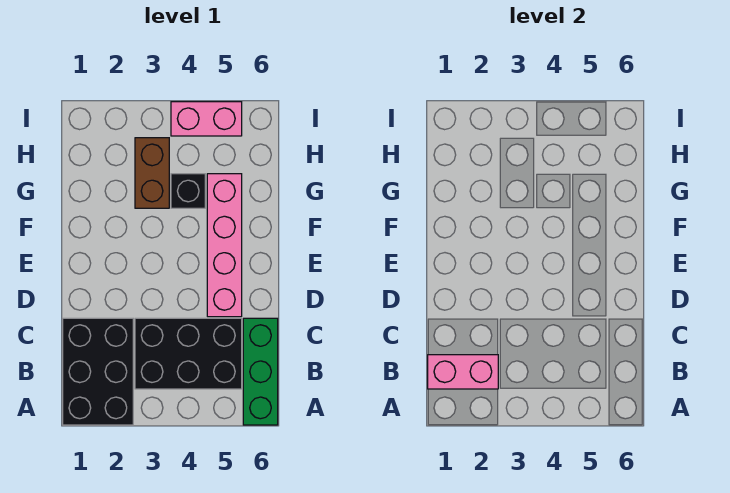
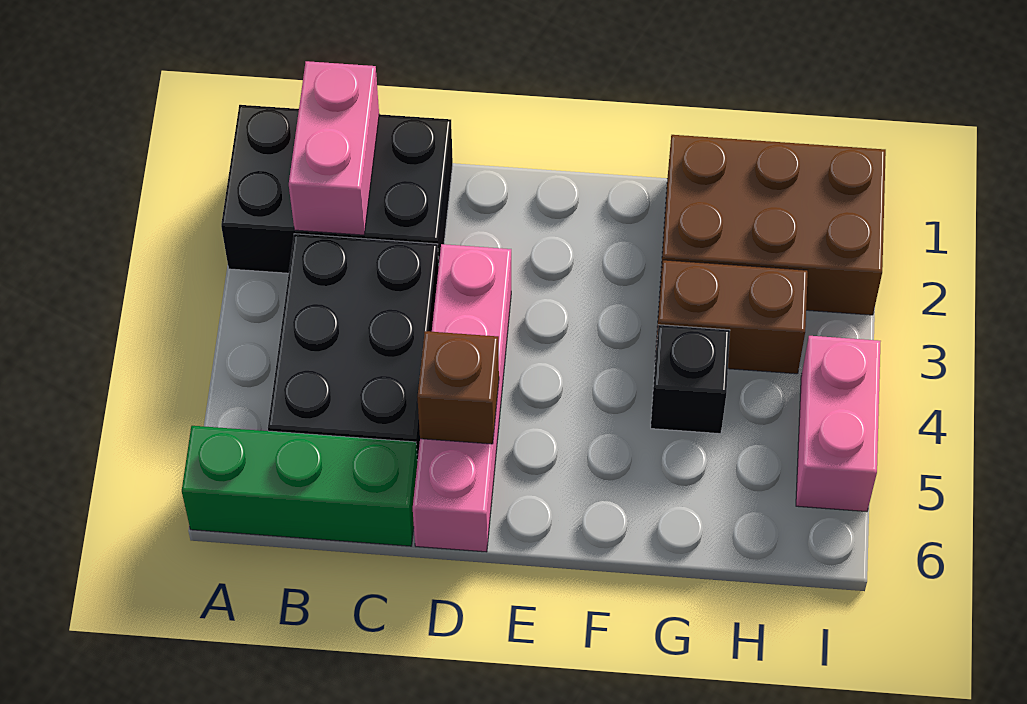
pink brick D5:G5 level 1 -> pink brick D3:D6 level 1
none -> brown brick D5 level 2
none -> brown brick G1:I2 level 1

